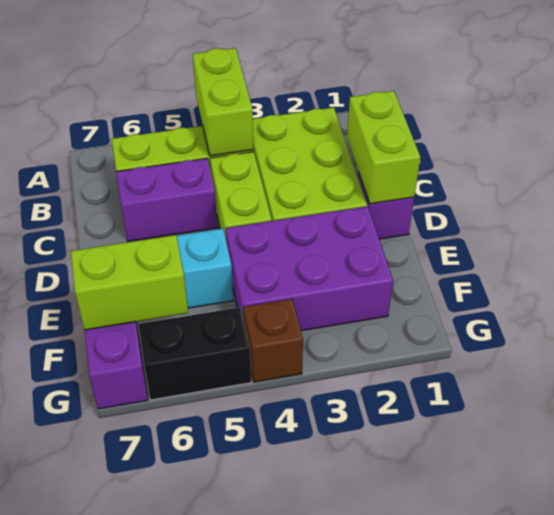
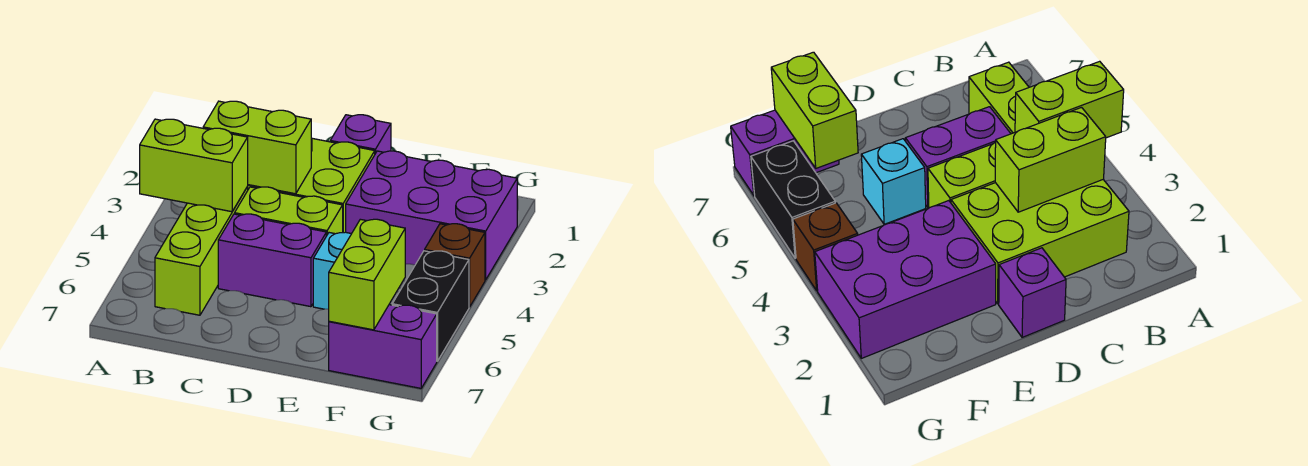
lime brick C1:D1 level 2 -> lime brick B3:C3 level 2
purple brick C5:C6 level 1 -> purple brick C5:D5 level 1
purple brick E2:F4 level 1 -> purple brick E2:G3 level 1

